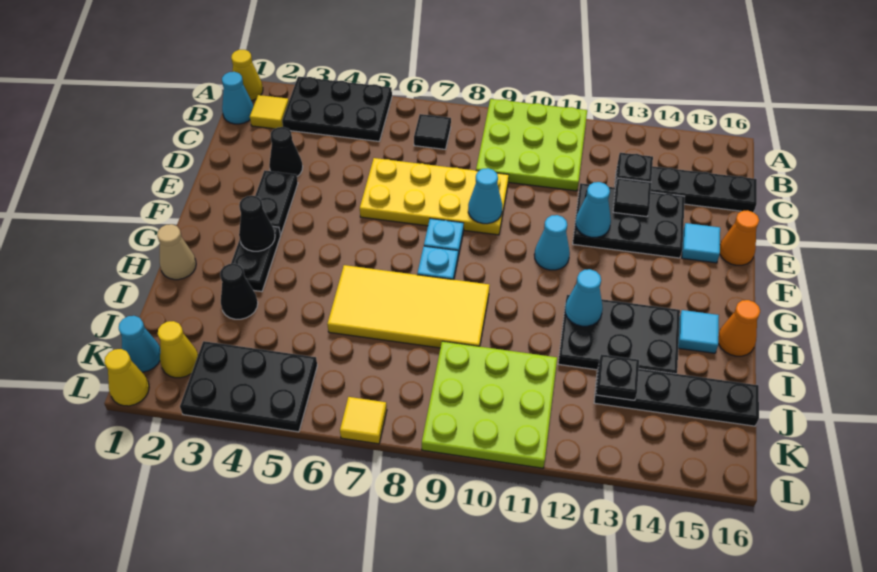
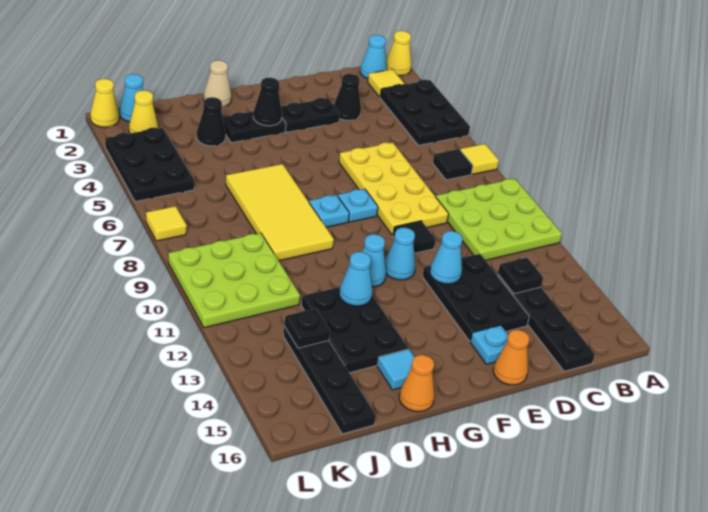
none -> yellow tile A7 level 1
black tile D13 level 2 -> black tile E10 level 1
cyan cone E9 level 2 -> cyan cone G11 level 1
cyan tile E15 level 1 -> cyan plate E15 level 1

